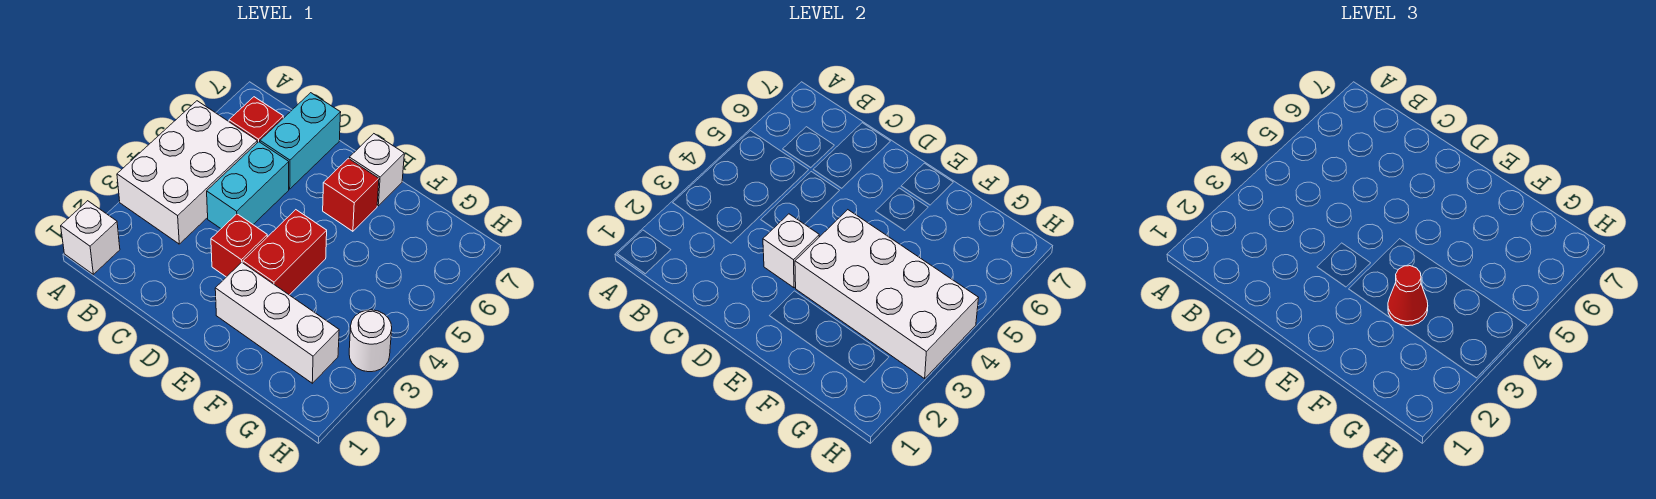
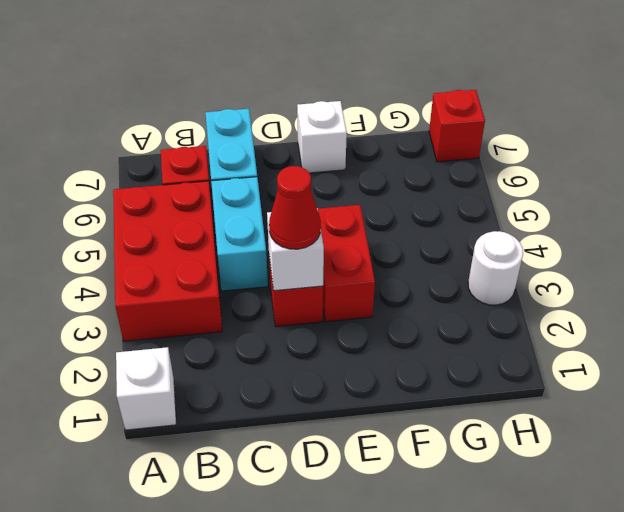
white brick A3:B5 level 1 -> red brick A3:B5 level 1
white brick E2:G2 level 1 -> none
white brick E3:H4 level 2 -> none
red brick E6 level 1 -> red brick H7 level 1
red cone F3 level 3 -> red cone D3 level 3

